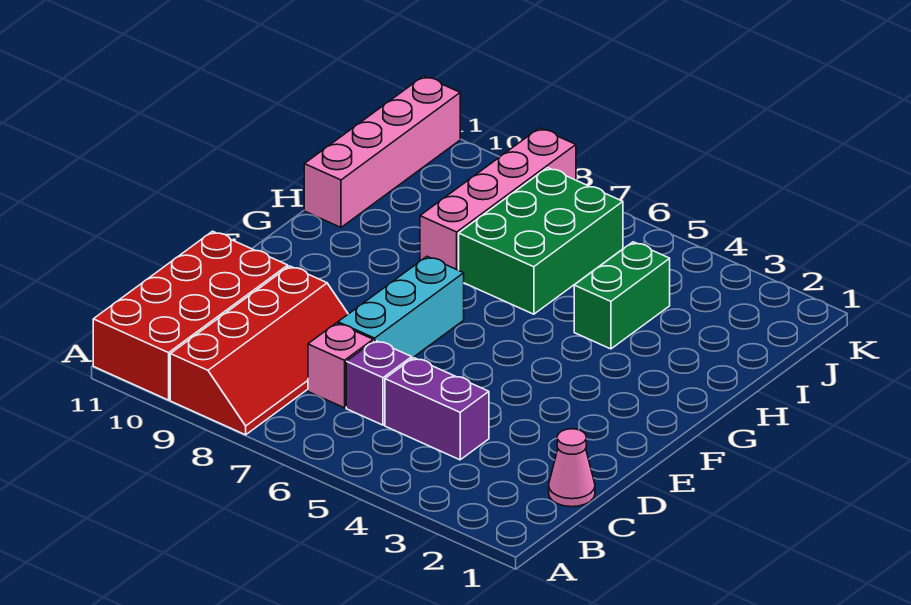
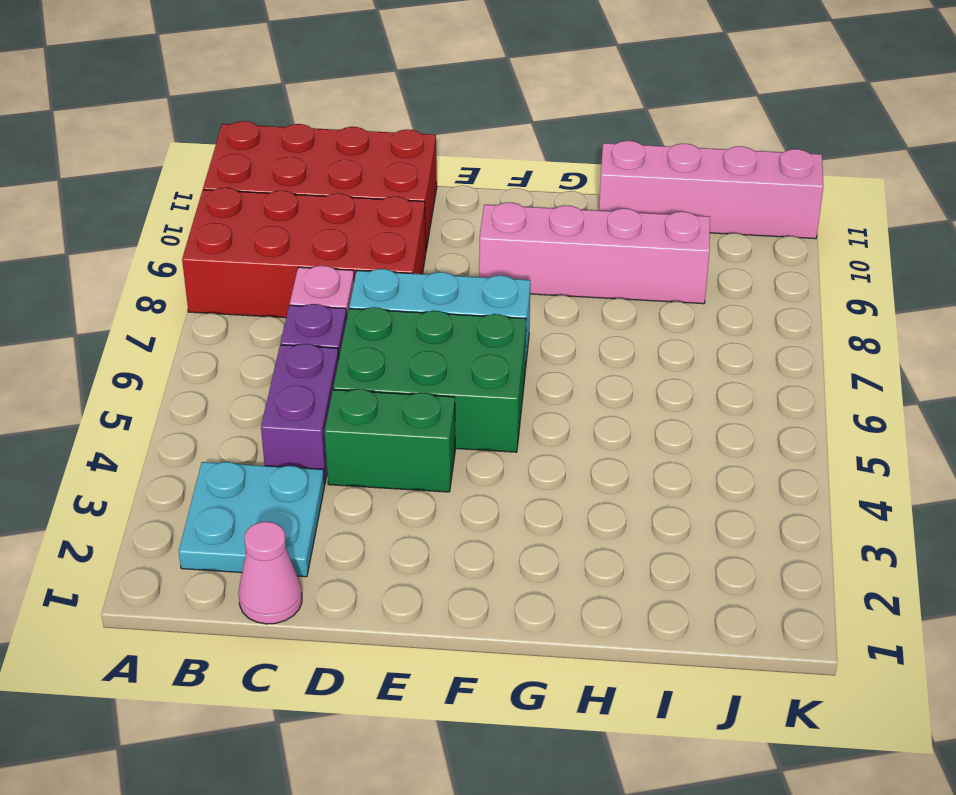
red slope A8:D9 level 1 top 9 -> red brick A8:D9 level 1
none -> cyan plate B2:C3 level 1
green brick H4:I4 level 1 -> green brick D4:E4 level 1
green brick H6:J7 level 1 -> green brick D5:F6 level 1
pink brick H8:K8 level 1 -> pink brick F9:I9 level 1

